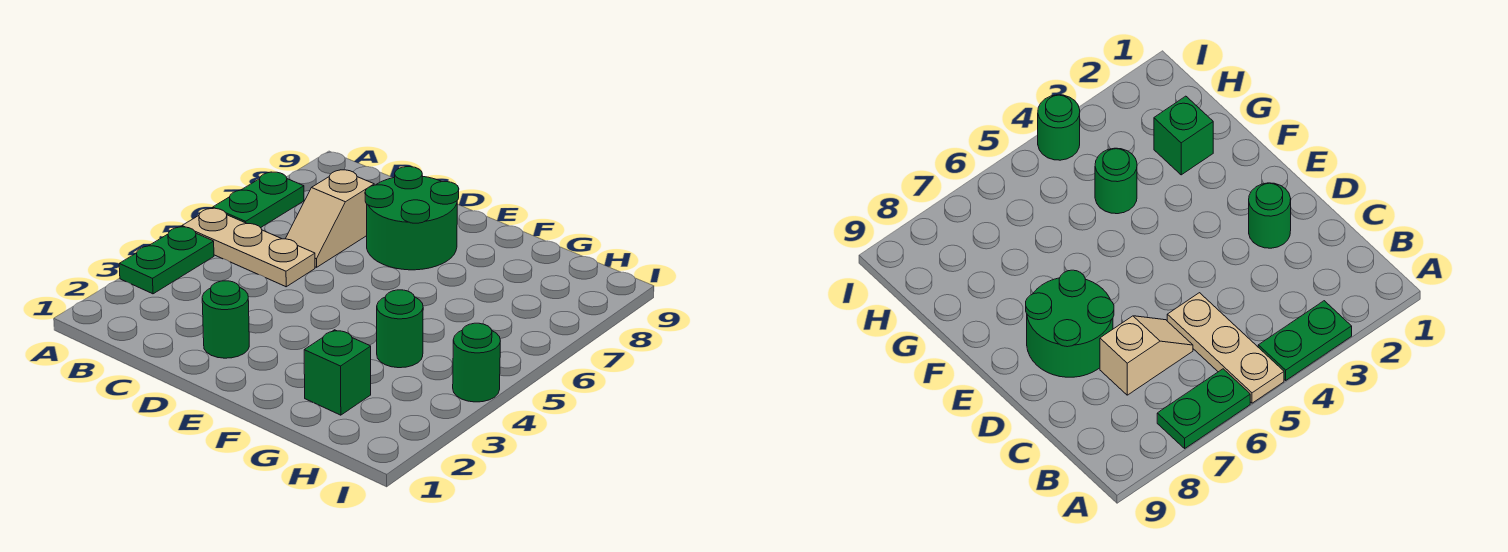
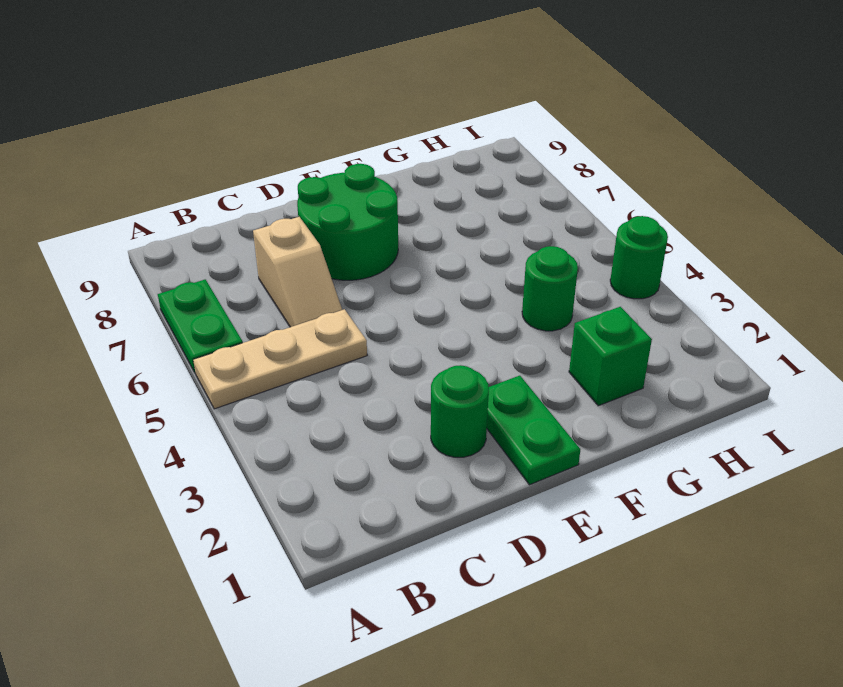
green plate A3:A4 level 1 -> green plate E1:E2 level 1

